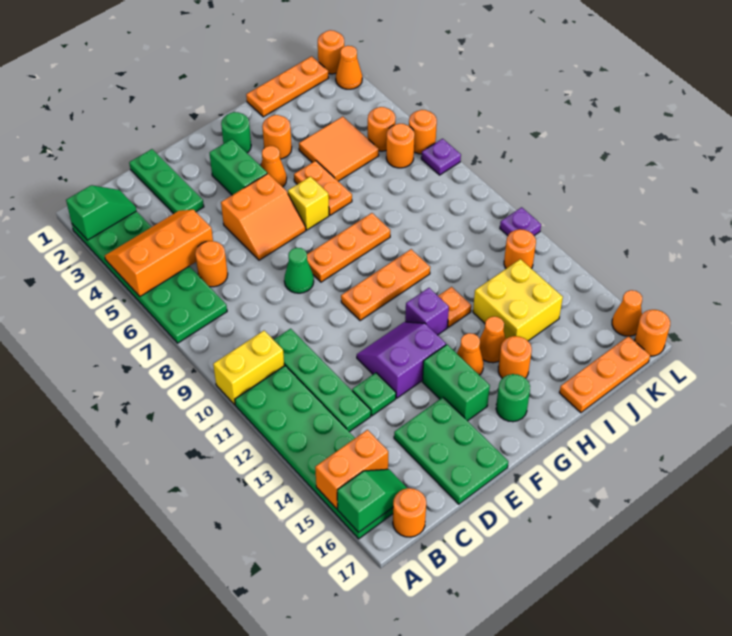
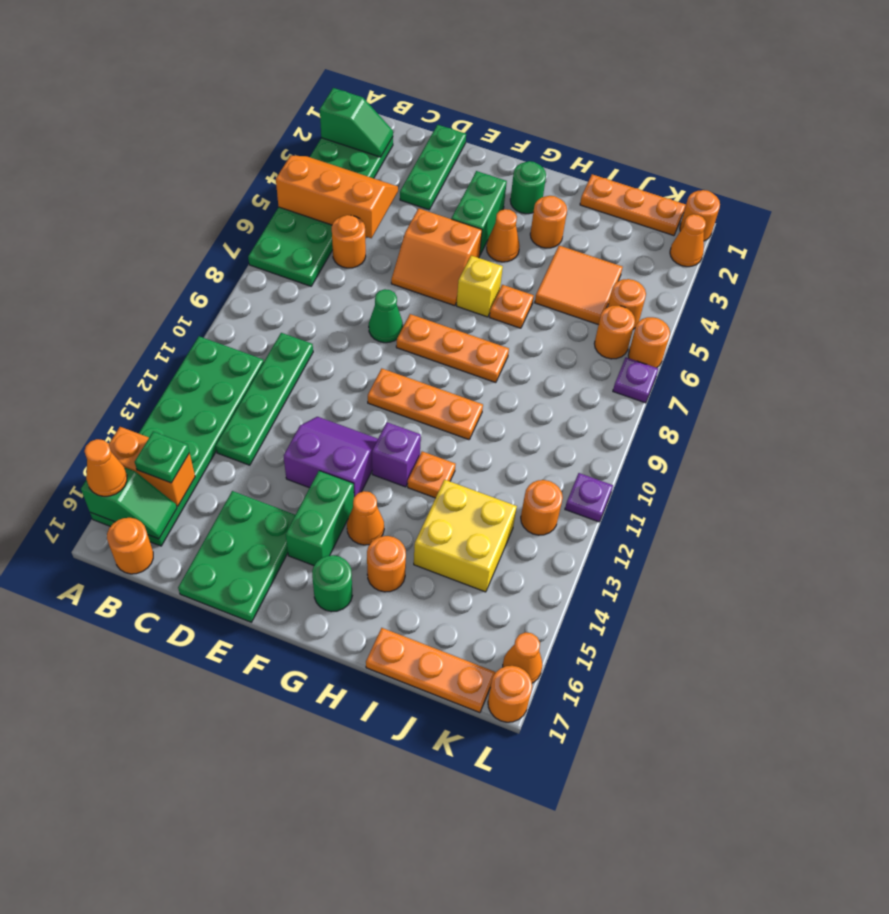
yellow brick A10:B10 level 1 -> none
green plate D13 level 1 -> green plate B15 level 3
orange plate H5:H6 level 1 -> orange plate H6 level 1
orange cone H14 level 1 -> orange cone A16 level 3

